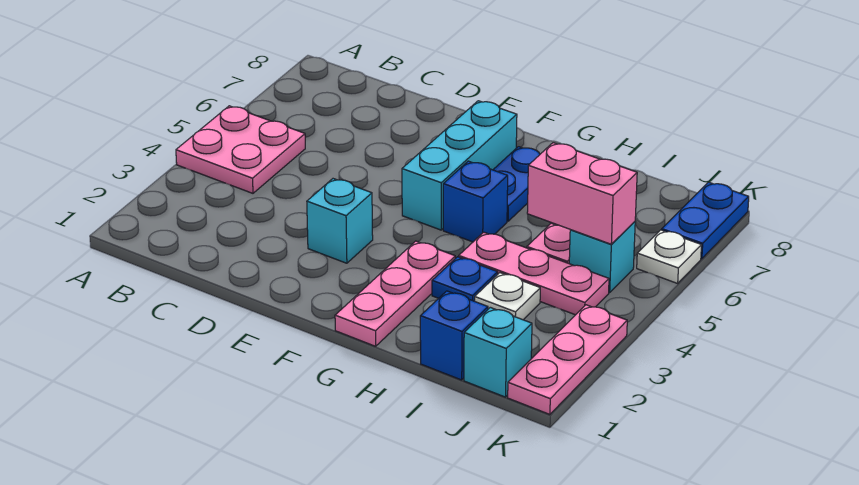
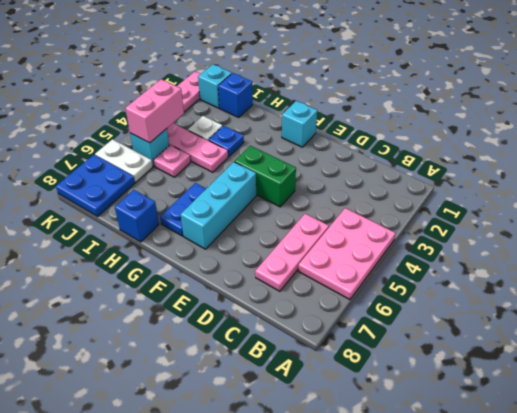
pink plate A4:B5 level 1 -> pink plate A4:B6 level 1
cyan brick E3 level 1 -> cyan brick F1 level 1
none -> green brick E4:F4 level 1
pink plate G1:G3 level 1 -> pink plate C5:C7 level 1
blue brick G5 level 1 -> blue brick H8 level 1
pink brick I5:J5 level 2 -> pink brick J4:J5 level 2
white plate K6 level 1 -> white plate J6:K6 level 1
blue plate K7:K8 level 1 -> blue plate J7:K8 level 1

